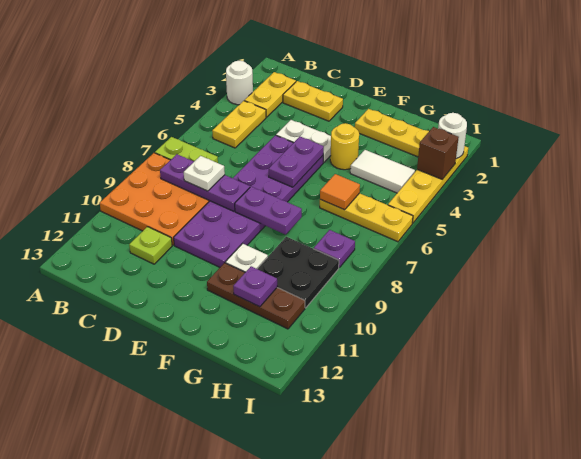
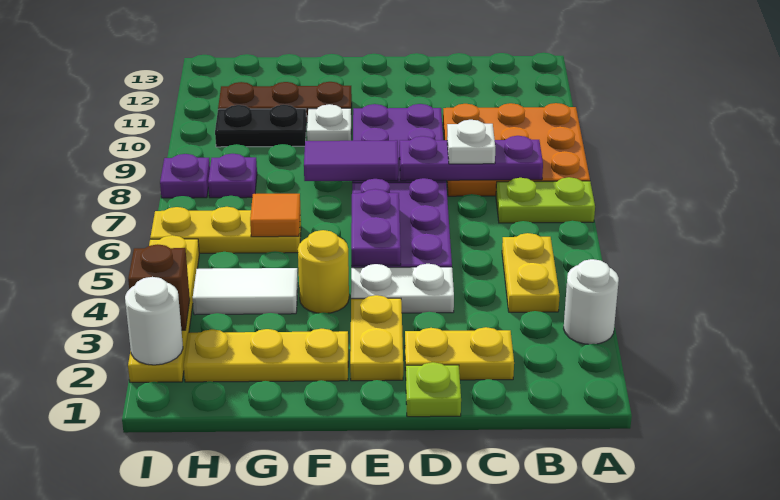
yellow plate B2:B3 level 1 -> yellow plate E2:E3 level 1
lime plate C11 level 1 -> lime plate D1 level 1
purple plate E8:F8 level 2 -> purple tile E8:F8 level 2
black plate G9:H10 level 1 -> black plate G10:H10 level 1
purple plate G11 level 2 -> purple plate I8 level 1

